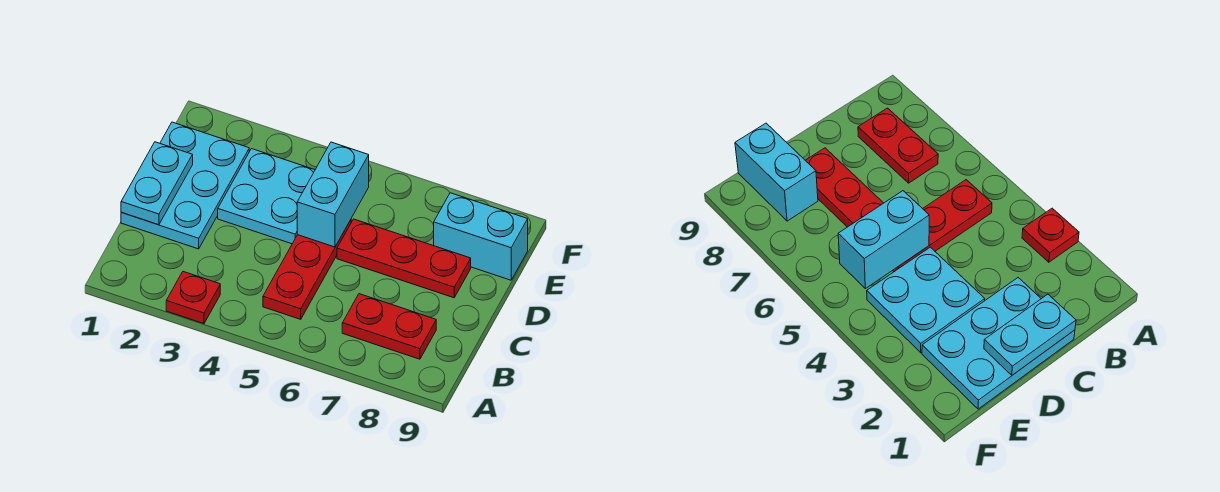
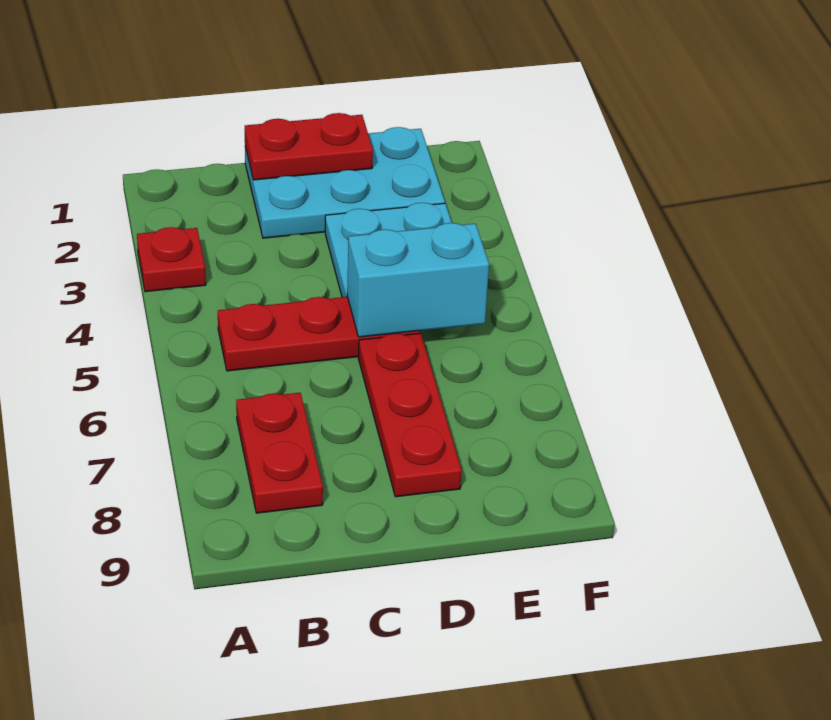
cyan plate C1:D1 level 2 -> red plate C1:D1 level 2
cyan brick E8:E9 level 1 -> none

